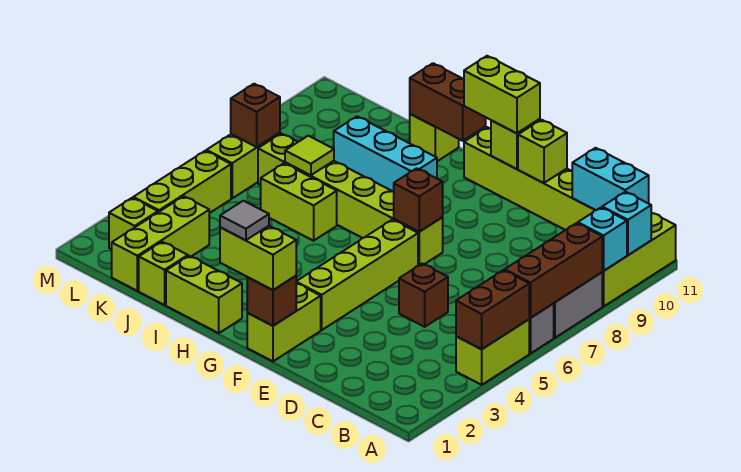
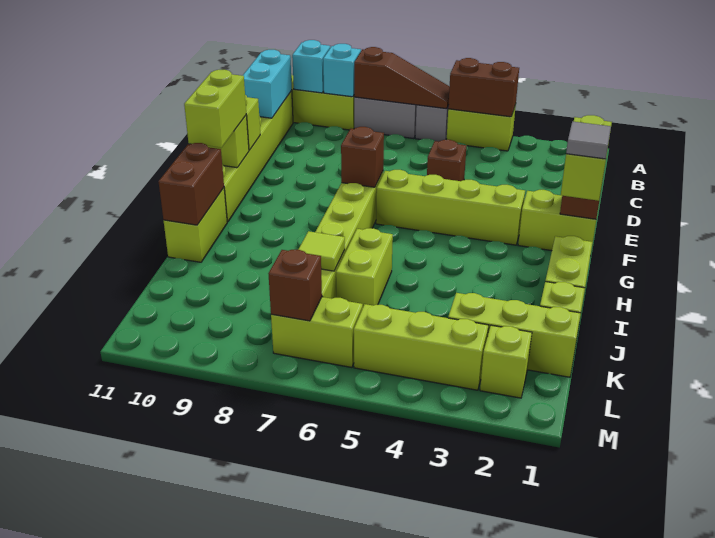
brown brick A6:A8 level 2 -> brown slope A6:A8 level 2 top 8
cyan brick H9:J9 level 1 -> none
lime brick I11 level 1 -> lime brick H11:I11 level 1

